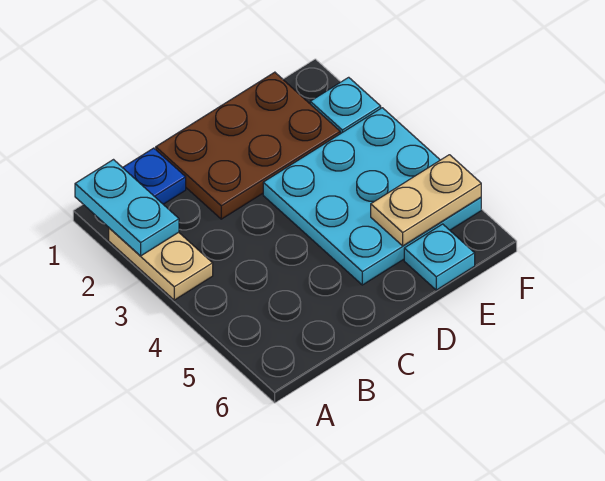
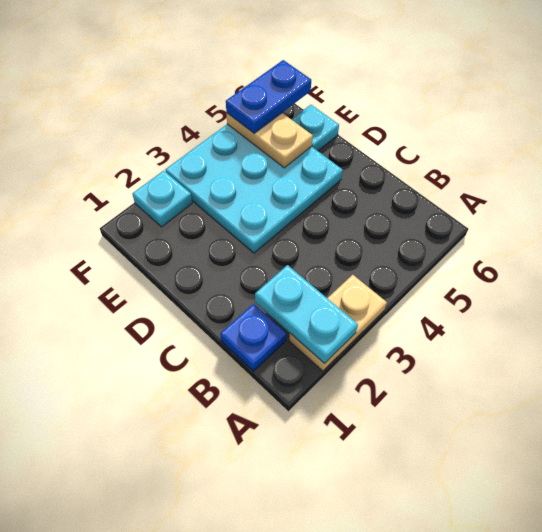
cyan plate A1:A2 level 2 -> cyan plate A2:B2 level 2
brown plate C1:E2 level 1 -> none
none -> blue plate F5:F6 level 3

